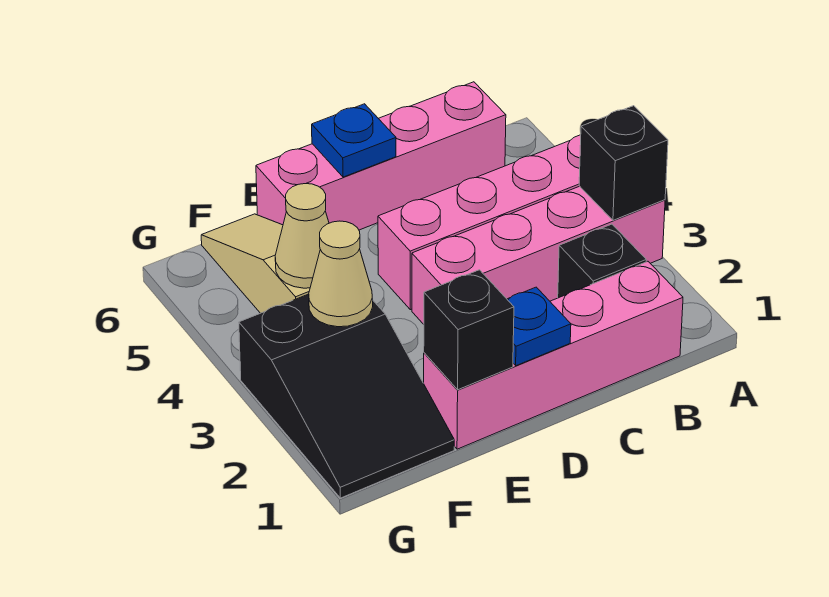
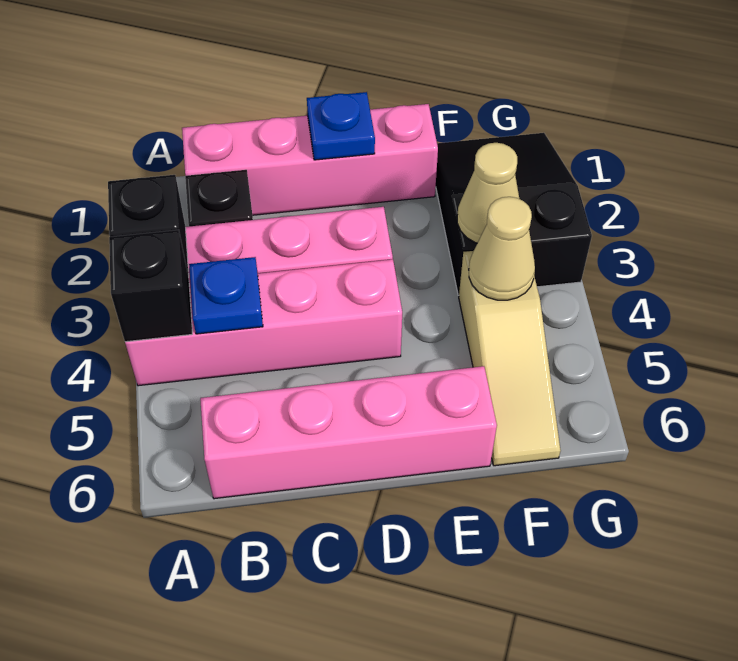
blue plate D6 level 2 -> blue plate B4 level 2
black brick E1 level 2 -> black brick A4 level 2

